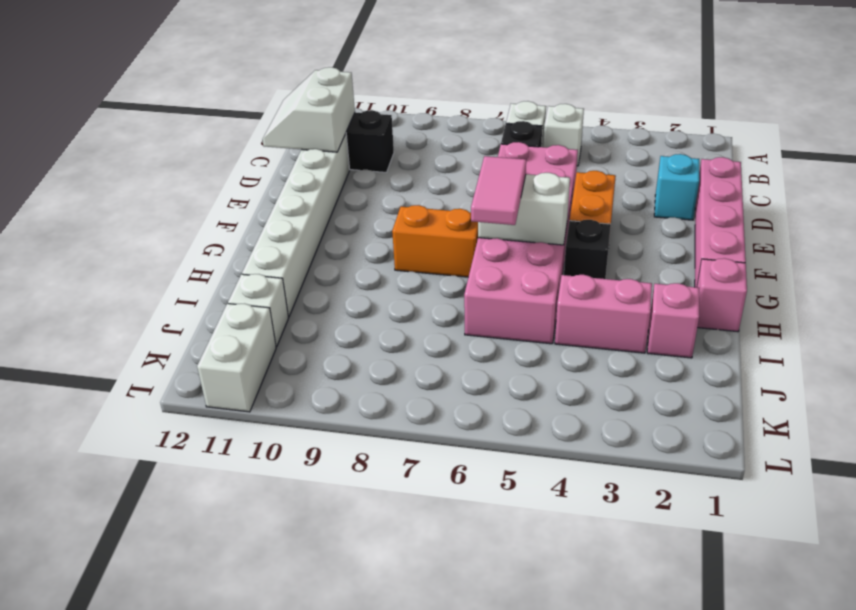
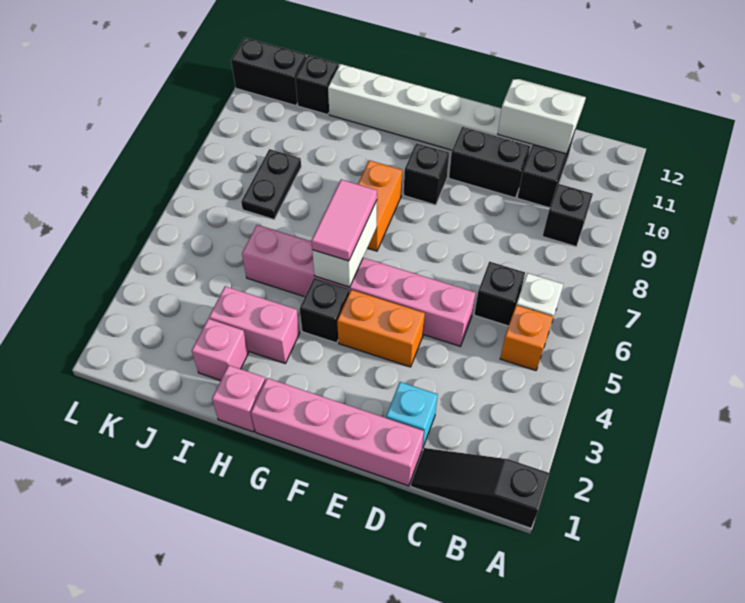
none -> black slope A1:C1 level 1 top A
white brick B5 level 1 -> orange brick B5 level 1
none -> black brick B9 level 1
pink brick D5:I6 level 1 -> pink brick D5:I5 level 1
none -> black brick D10:E10 level 1
none -> black brick F9 level 1
pink tile G6:H6 level 3 -> pink tile G5:G6 level 3
pink brick I3:I4 level 1 -> pink brick H3:I3 level 1
none -> black plate J7:J8 level 1
white brick J11 level 1 -> black brick J11 level 1
white brick K11:L11 level 1 -> black brick K11:L11 level 1

